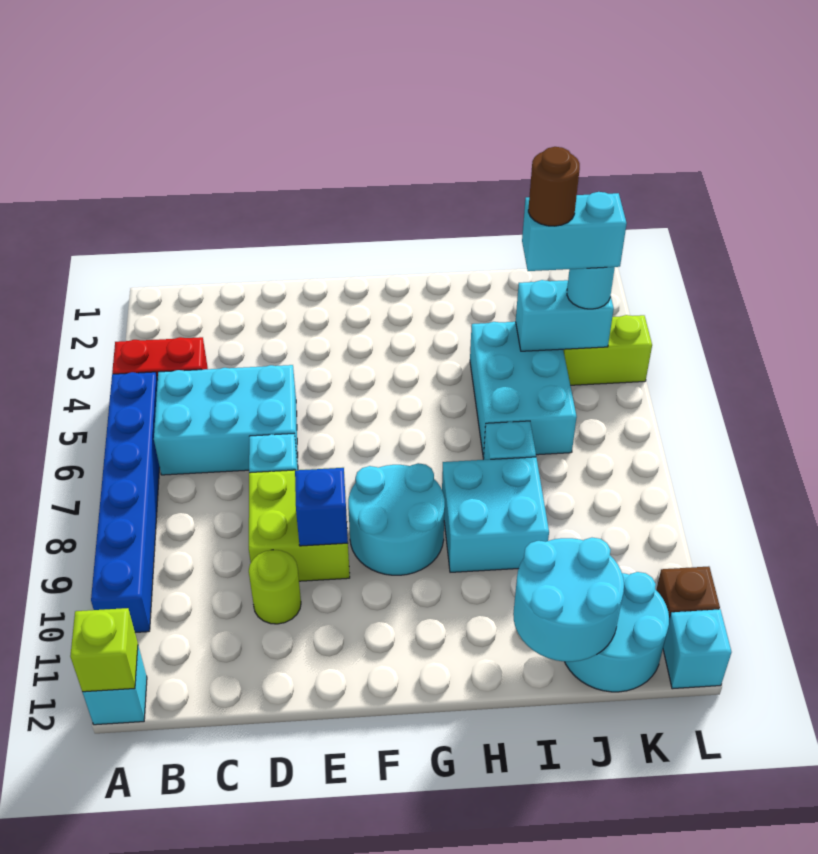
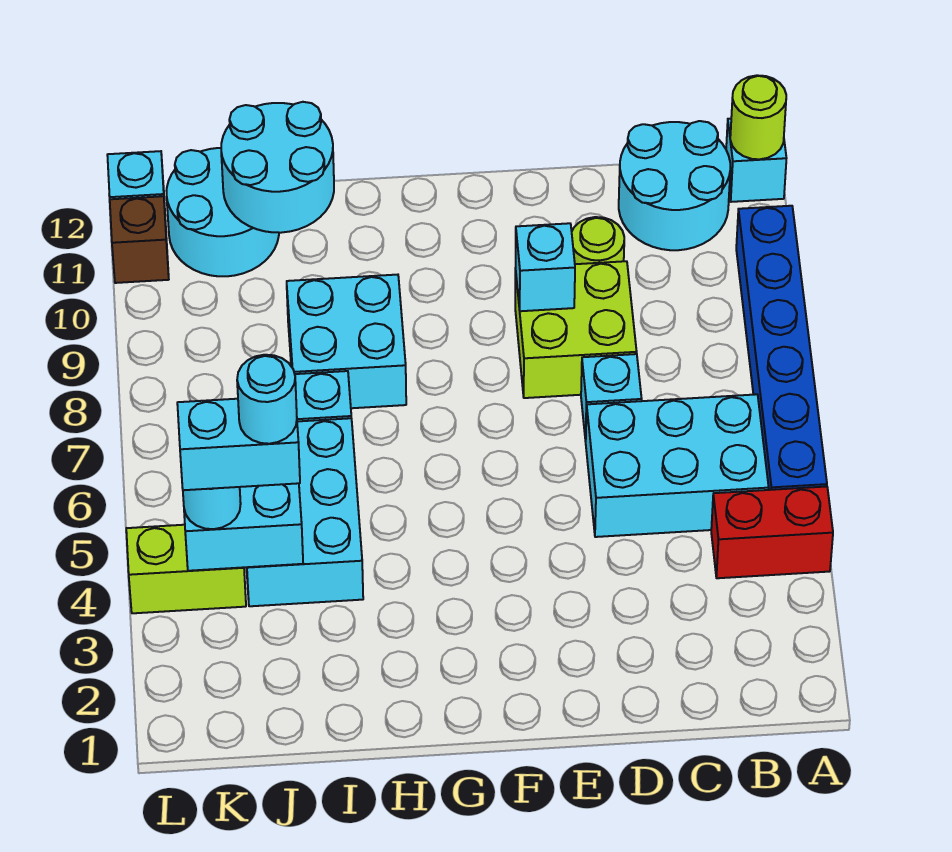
lime brick A12 level 2 -> lime round brick A12 level 2
blue brick E9 level 2 -> cyan brick E9 level 2
cyan round brick F8:G9 level 1 -> cyan round brick B11:C12 level 1
brown round brick J4 level 5 -> cyan round brick J4 level 5

